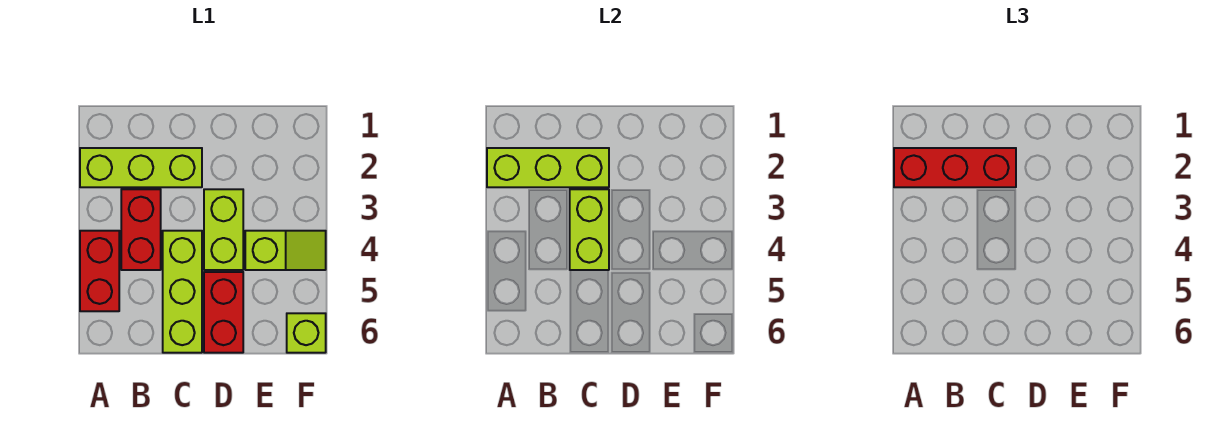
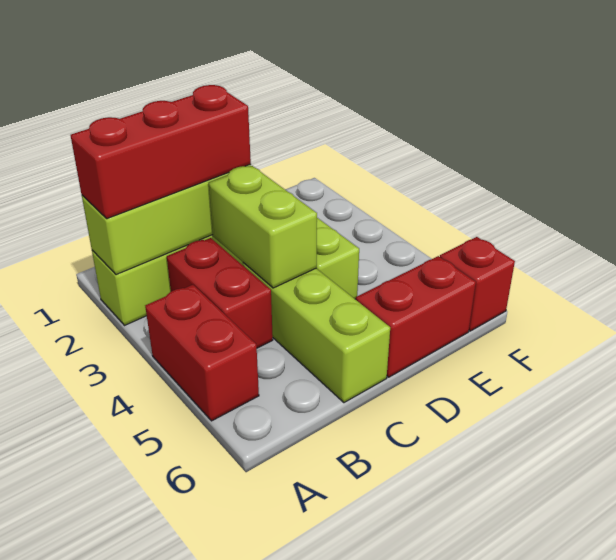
red brick D5:D6 level 1 -> red brick D6:E6 level 1
lime slope E4:F4 level 1 top E -> none
lime brick F6 level 1 -> red brick F6 level 1

